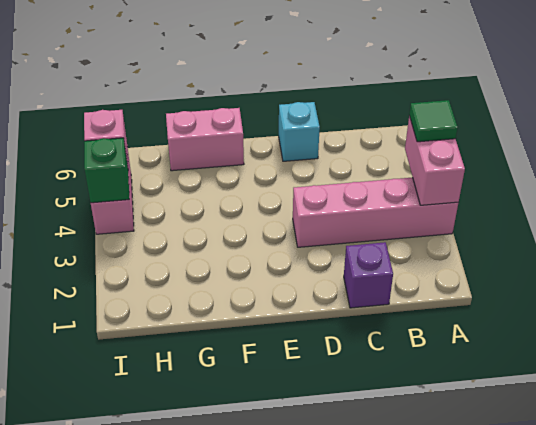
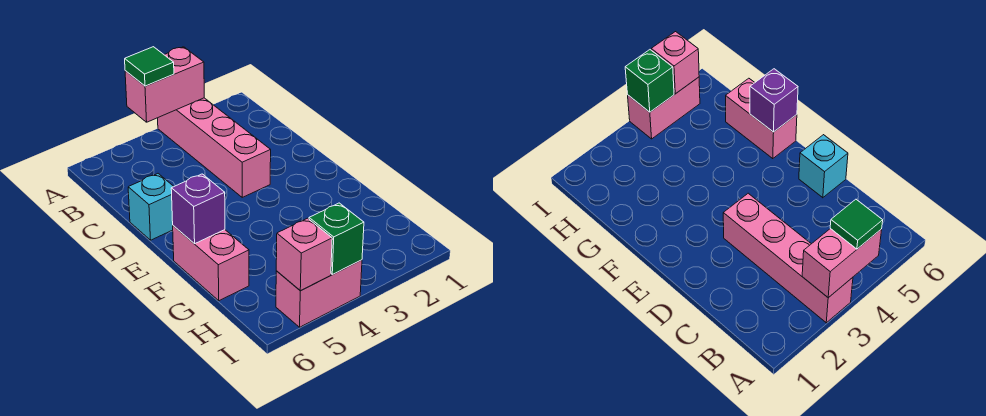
purple brick C1 level 1 -> purple brick F6 level 2

